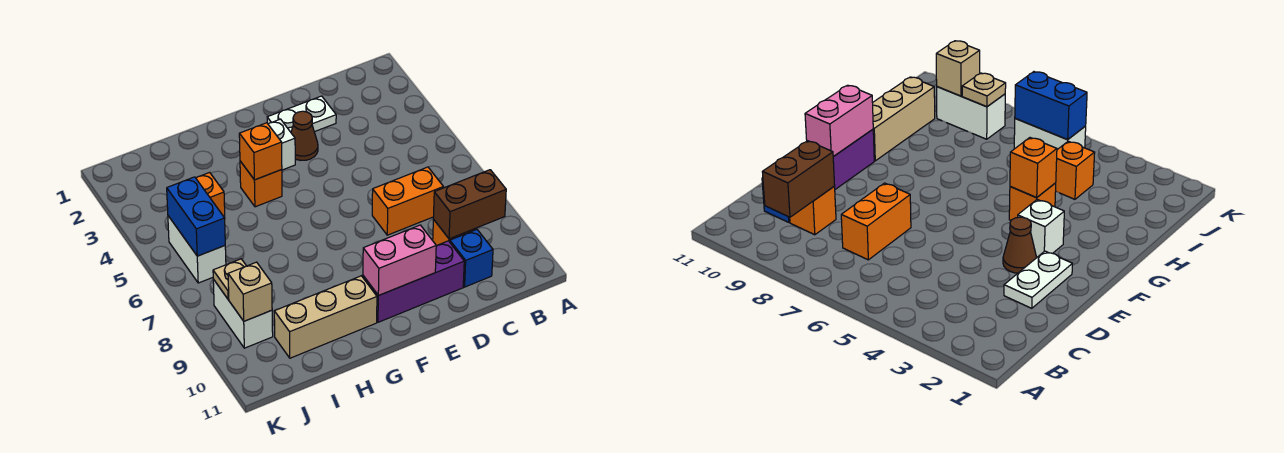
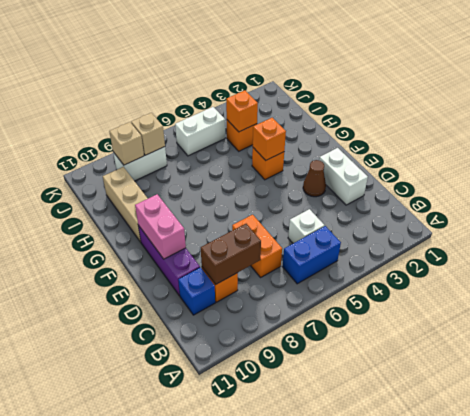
brown brick B9:C9 level 2 -> brown brick C8:C9 level 2
white plate D2:E2 level 1 -> white brick D2:E2 level 1
white brick F3 level 1 -> white brick C5 level 1
none -> orange brick I4 level 2
blue brick J5:J6 level 2 -> blue brick B5:B6 level 1
tan plate J8 level 2 -> tan brick J8 level 2

